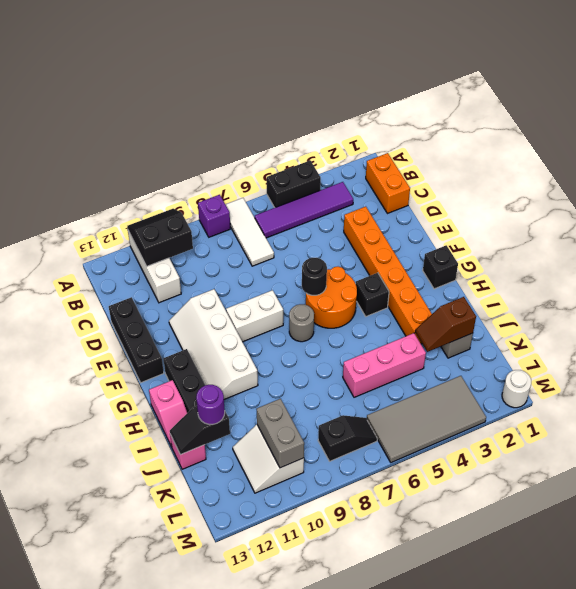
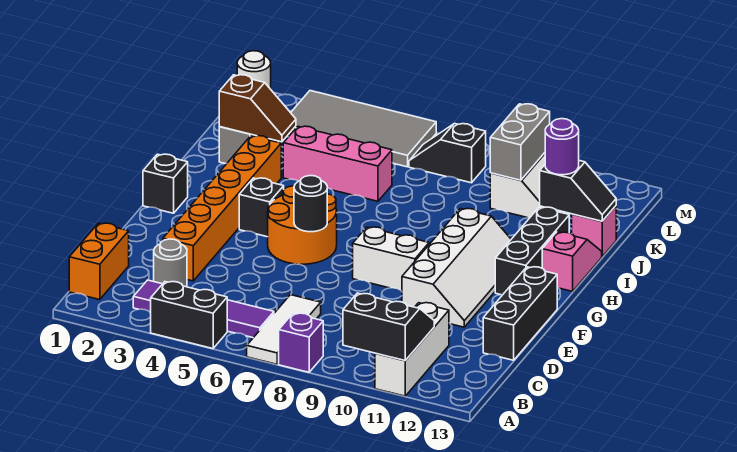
black slope A10:B11 level 2 top B -> black slope A10:B11 level 2 top A
grey round brick G7 level 1 -> grey round brick C3 level 1

